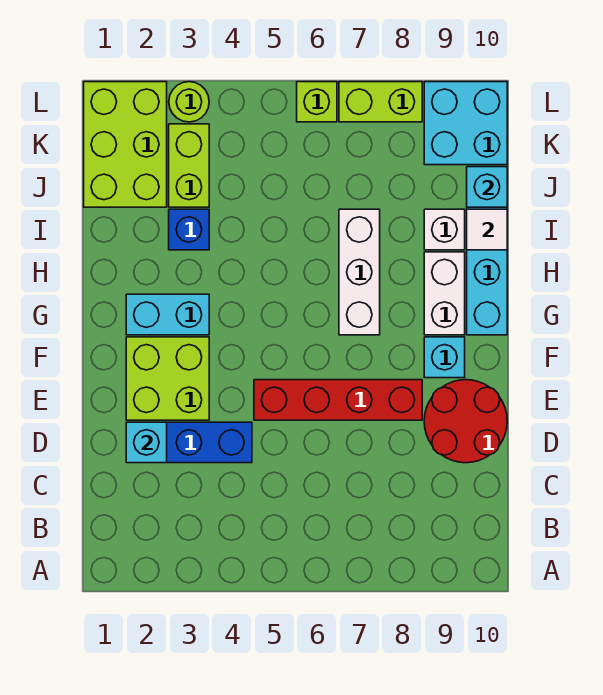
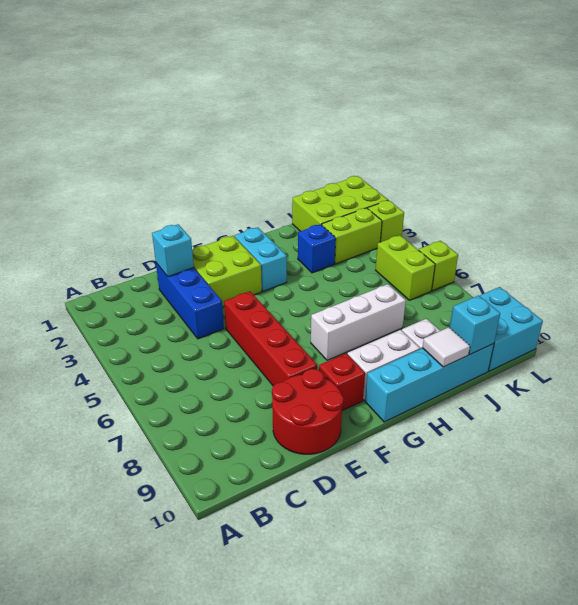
cyan brick F9 level 1 -> red brick F9 level 1
lime round brick L3 level 1 -> lime brick L3 level 1
lime brick L7:L8 level 1 -> lime brick K5:K6 level 1

